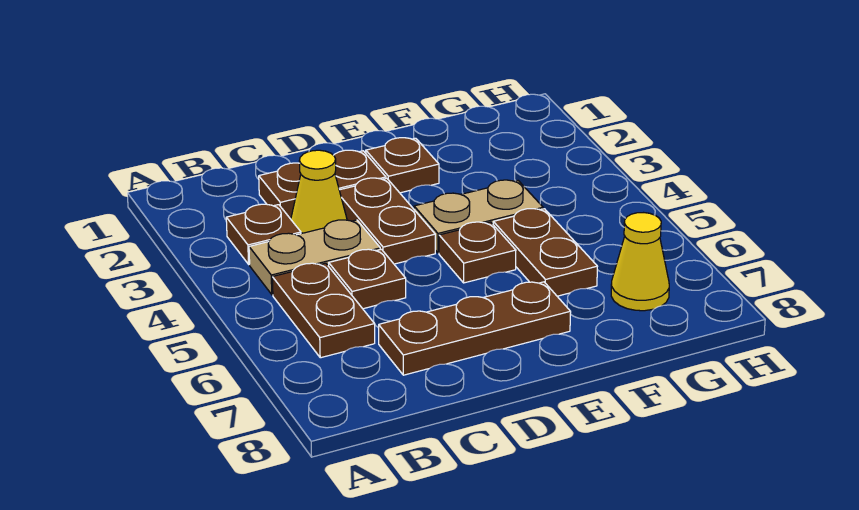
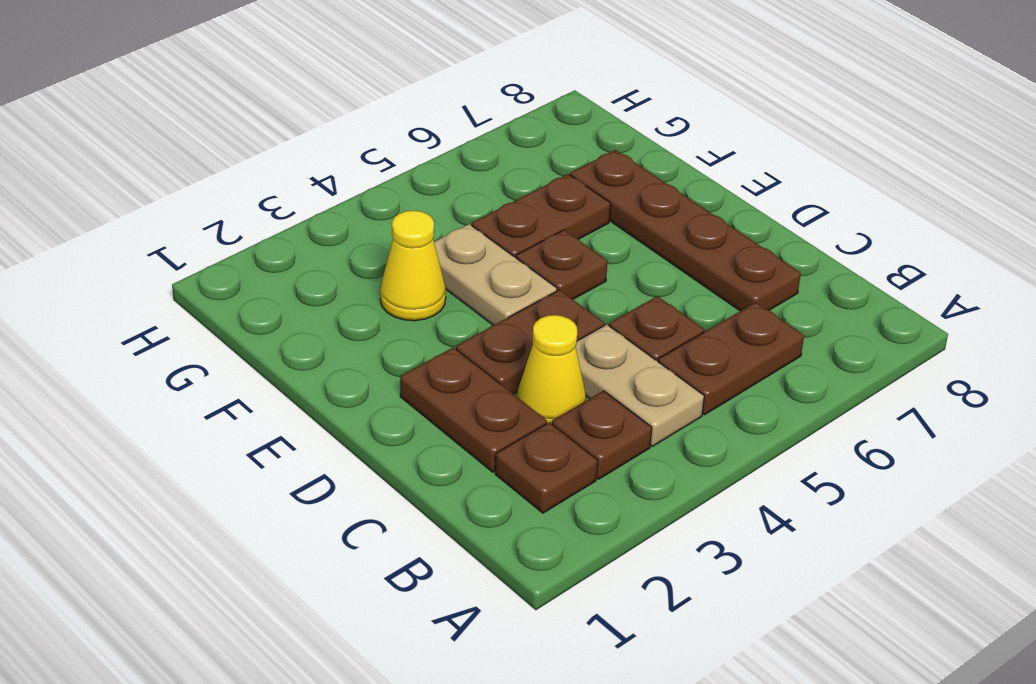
brown plate C7:E7 level 1 -> brown plate C7:F7 level 1
brown plate E2 level 1 -> brown plate B2 level 1
yellow cone G7 level 1 -> yellow cone F3 level 1

